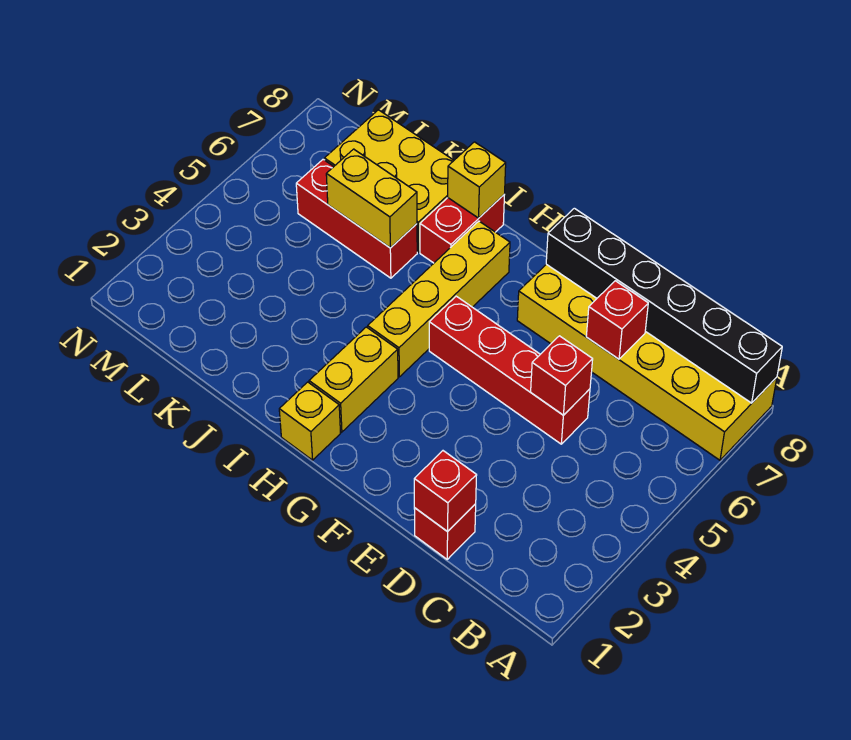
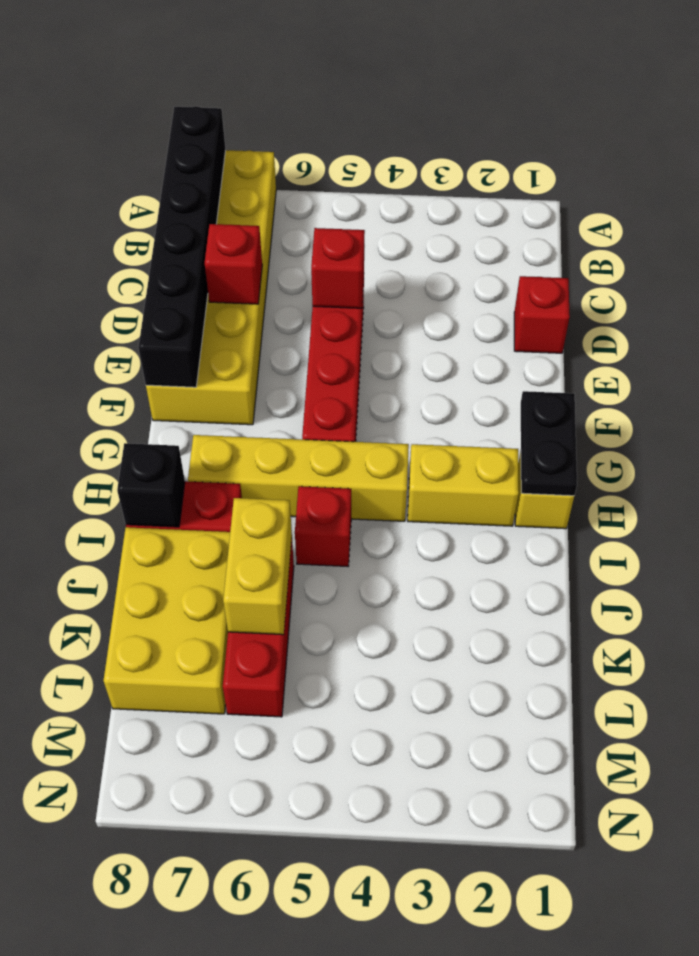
red brick D1 level 2 -> red brick I5 level 1
none -> black plate G1:H1 level 2
yellow brick I8 level 2 -> black brick I8 level 2

